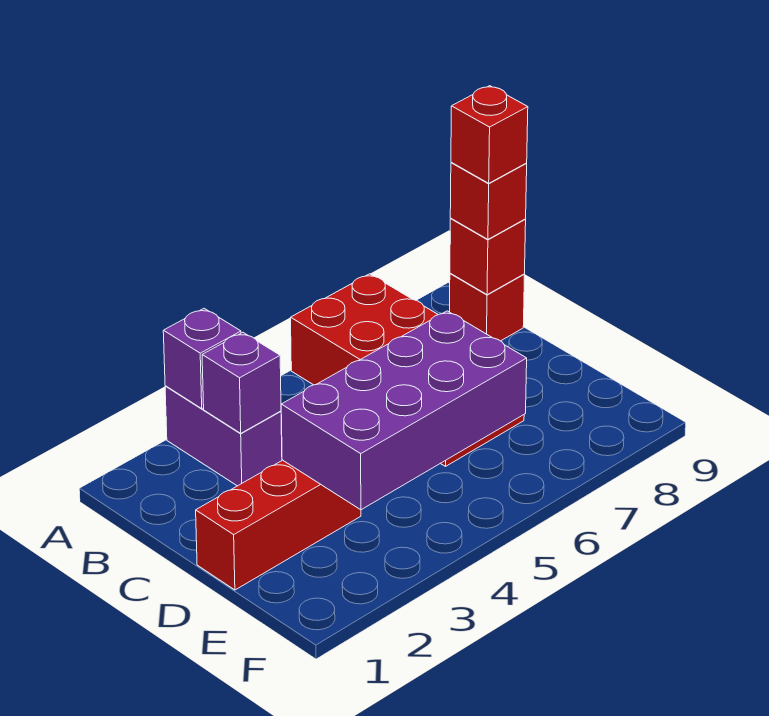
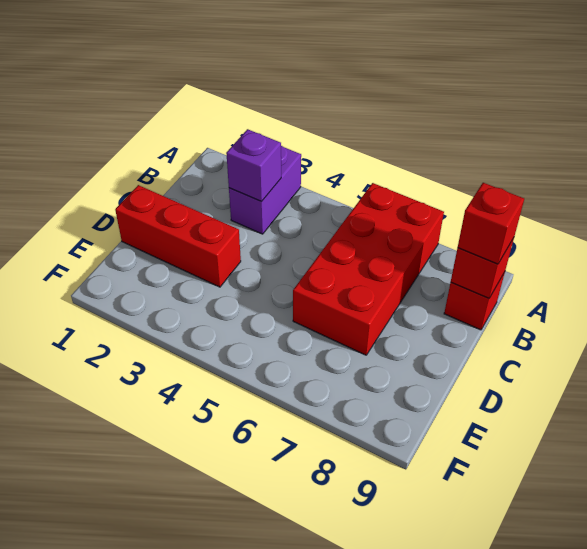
purple brick A3 level 2 -> none
red brick B9 level 4 -> none
purple brick D3:E6 level 2 -> none

